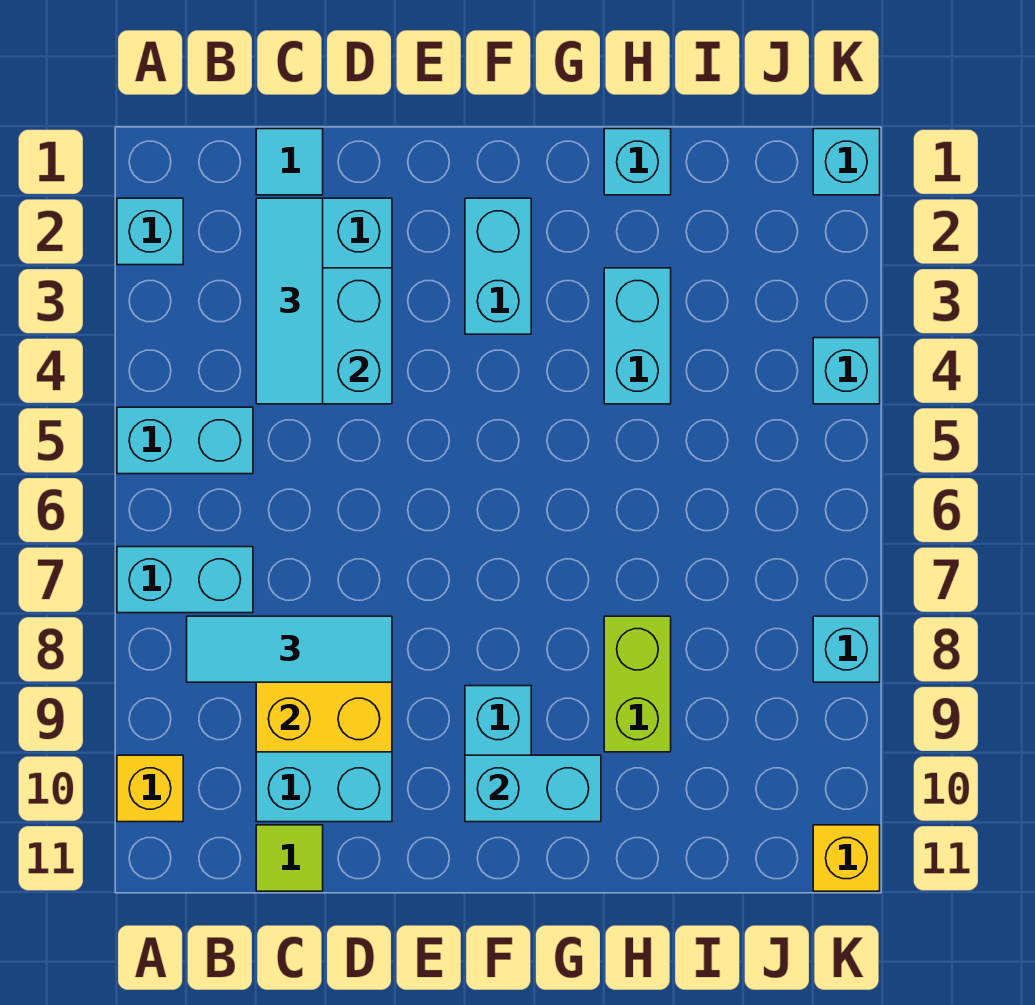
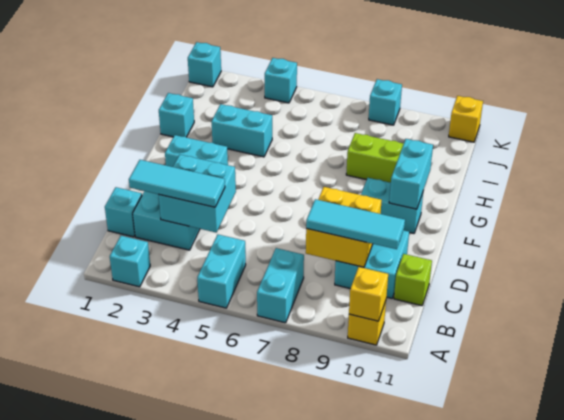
none -> yellow brick A10 level 2
cyan tile B8:D8 level 3 -> cyan tile C8:C10 level 3
cyan tile C1 level 1 -> cyan brick C1 level 1
lime tile C11 level 1 -> lime brick C11 level 1

